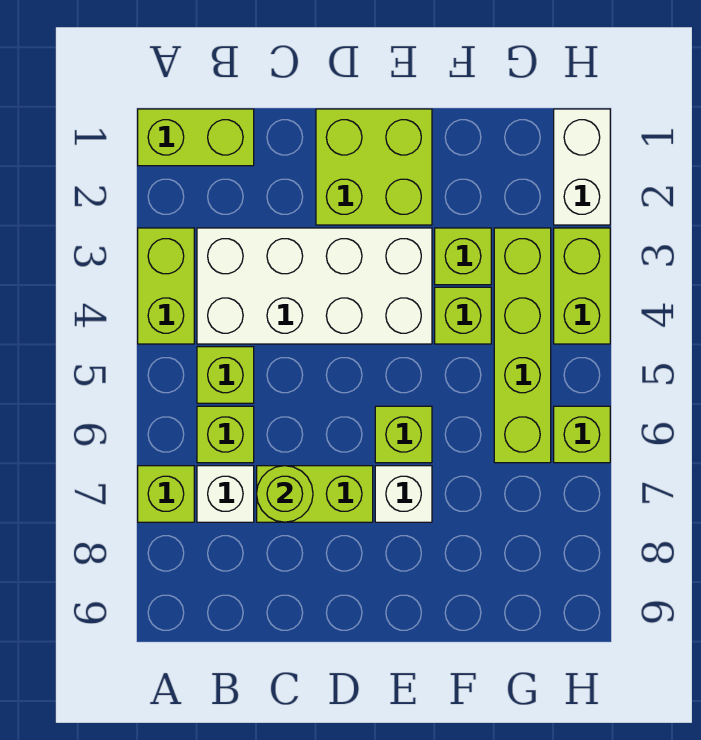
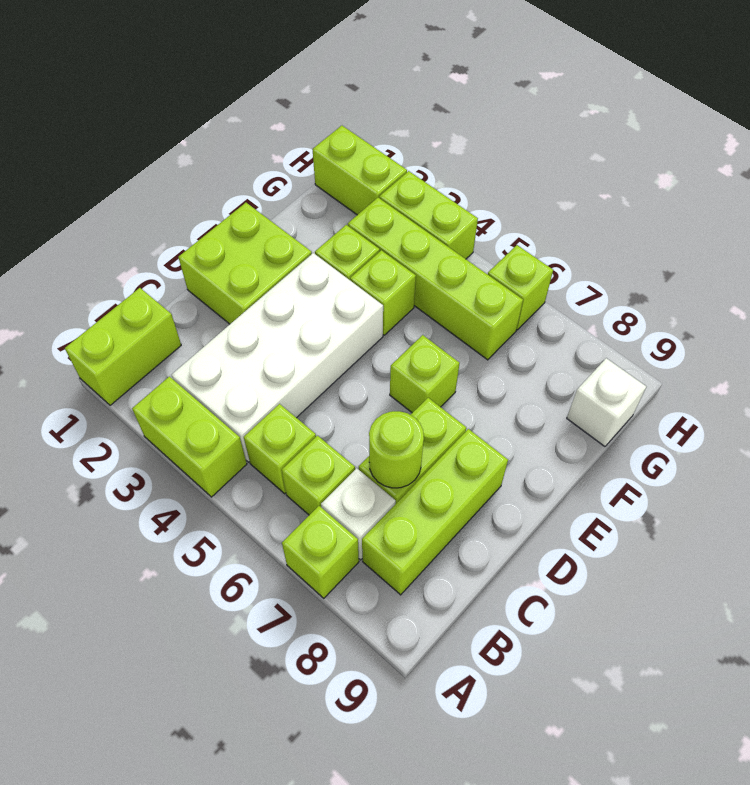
none -> lime brick B8:D8 level 1
white brick E7 level 1 -> white brick G9 level 1
white brick H1:H2 level 1 -> lime brick H1:H2 level 1

